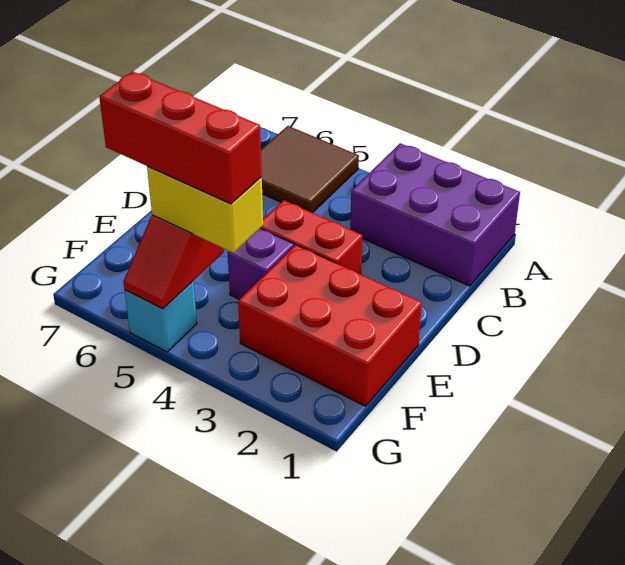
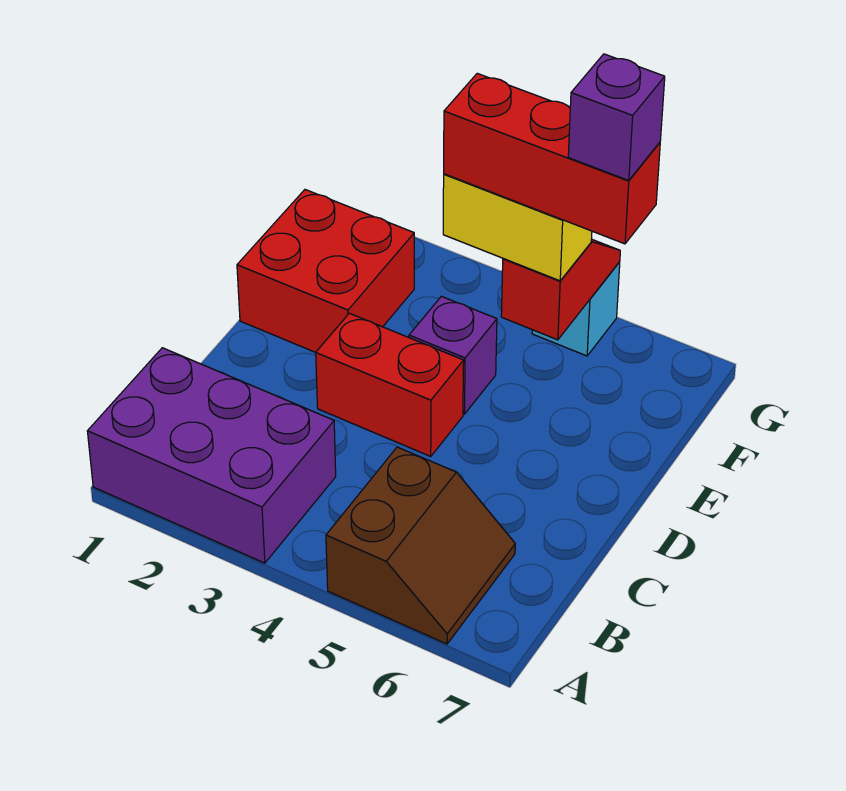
brown tile A5:B6 level 1 -> brown slope A5:B6 level 1 top 5
red brick E1:F3 level 1 -> red brick E1:F2 level 1
none -> purple brick F6 level 5

